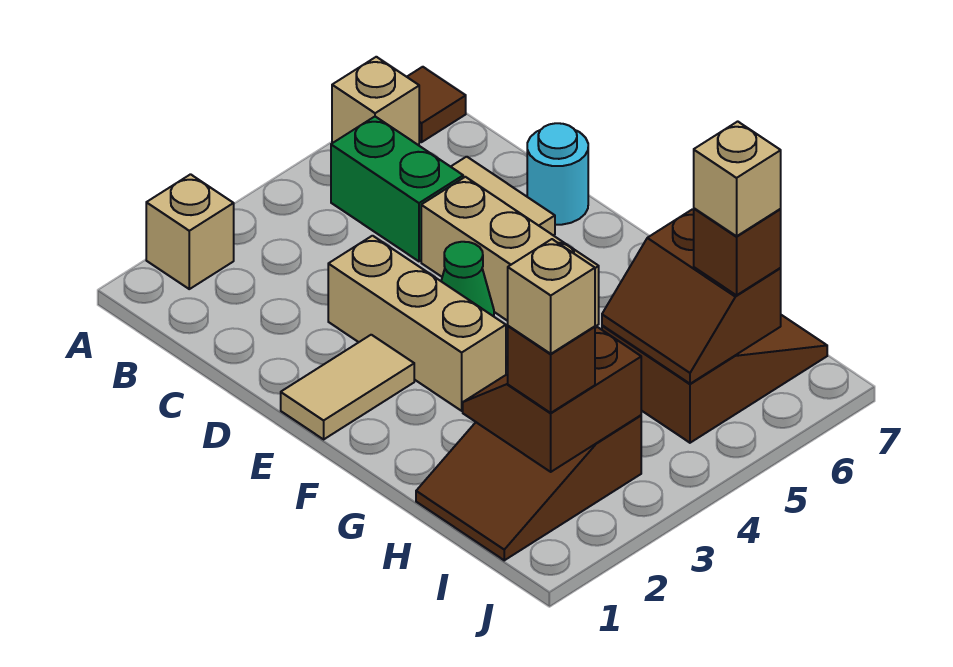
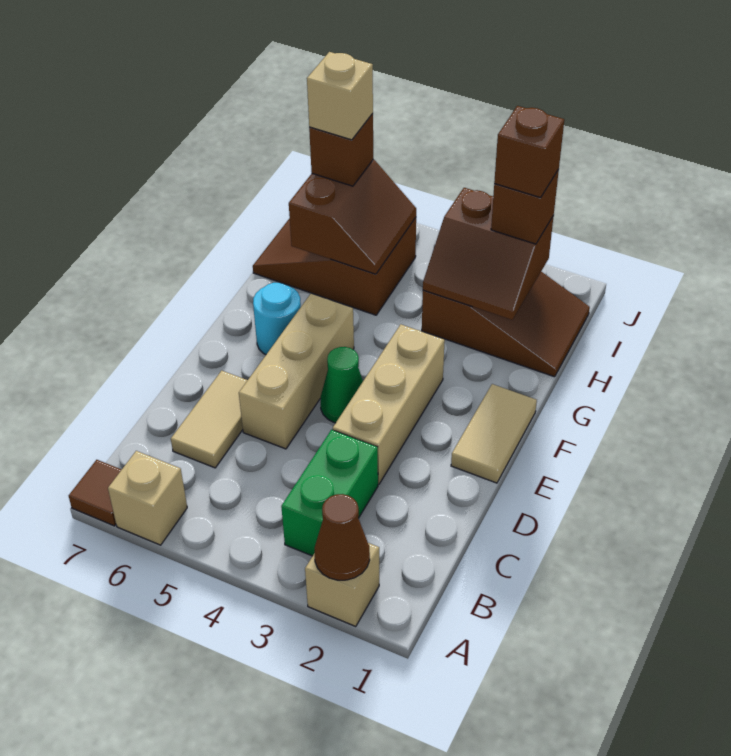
none -> brown cone A2 level 2
green brick B5:C5 level 1 -> green brick B3:C3 level 1
cyan round brick D7 level 1 -> cyan round brick F6 level 1
tan tile E1:E2 level 1 -> tan tile E1:F1 level 1
tan brick I2 level 4 -> brown brick I2 level 4

